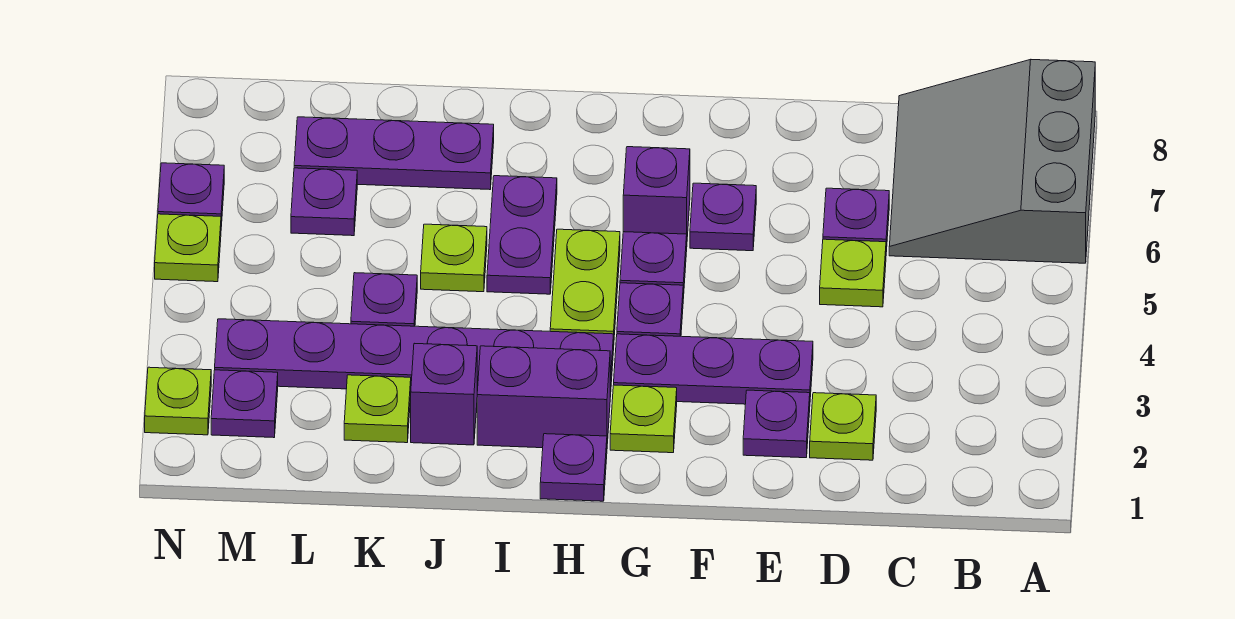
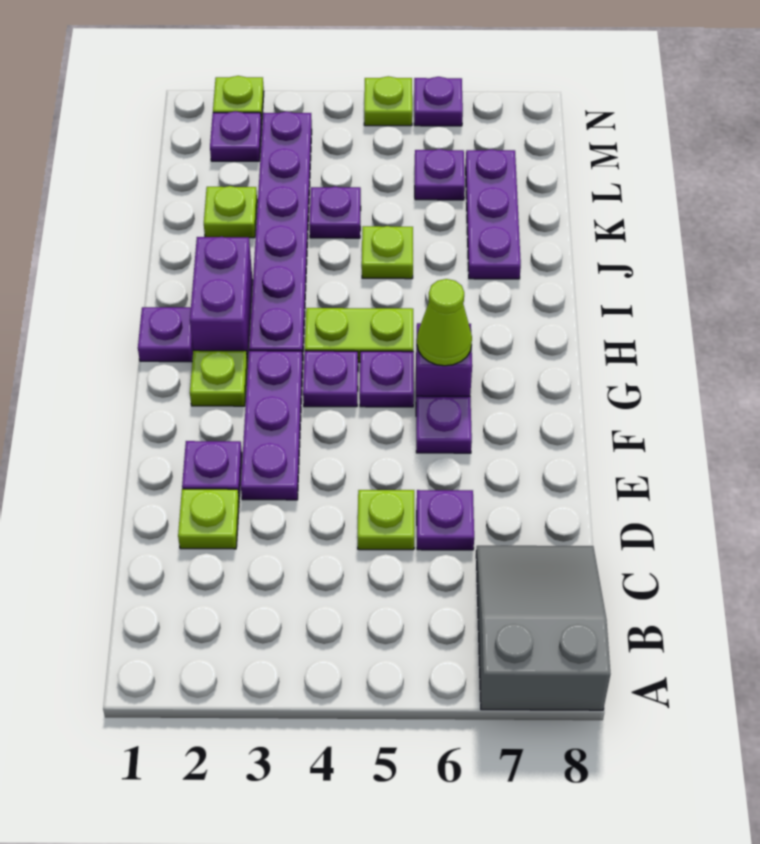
grey slope A6:C8 level 1 top A -> grey slope A7:C8 level 1 top A
none -> lime cone G6 level 2
purple plate I5:I6 level 1 -> none
purple brick J2 level 1 -> none

